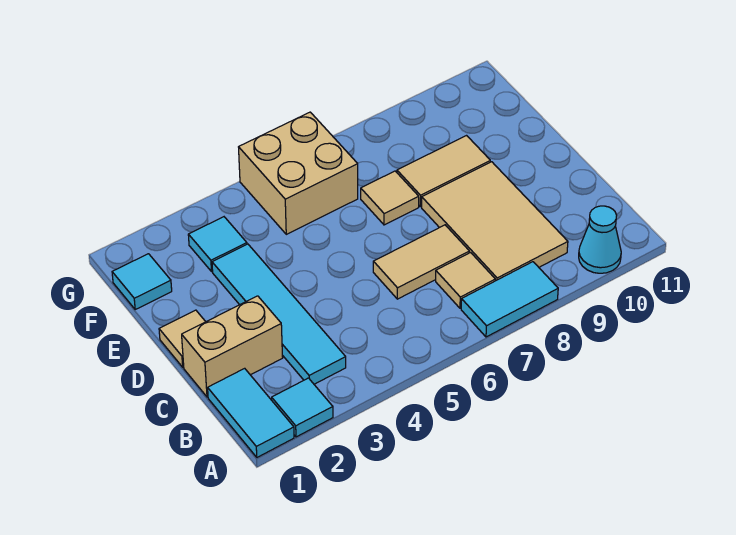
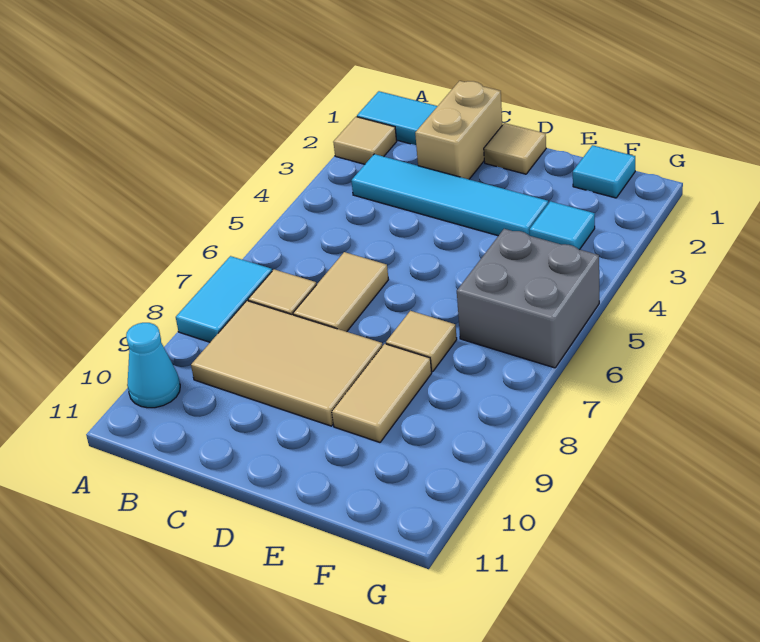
cyan tile A2 level 1 -> tan tile A2 level 1
tan brick F5:G6 level 1 -> grey brick F5:G6 level 1

